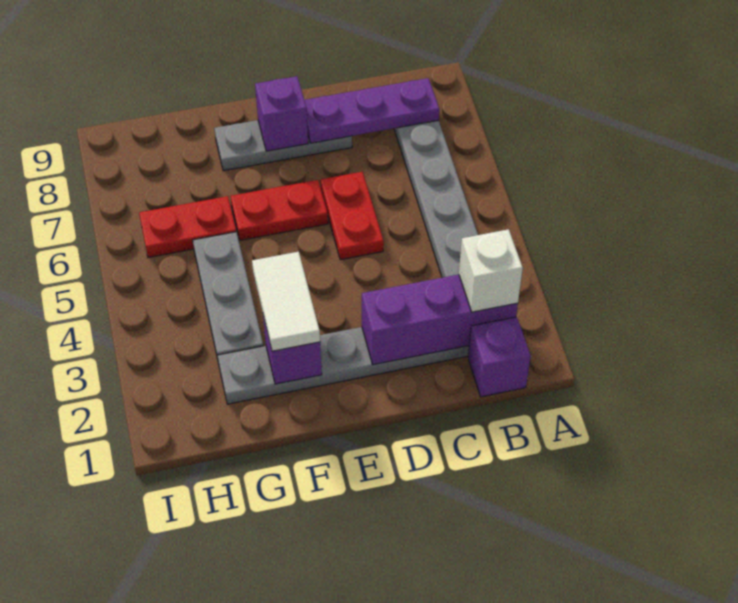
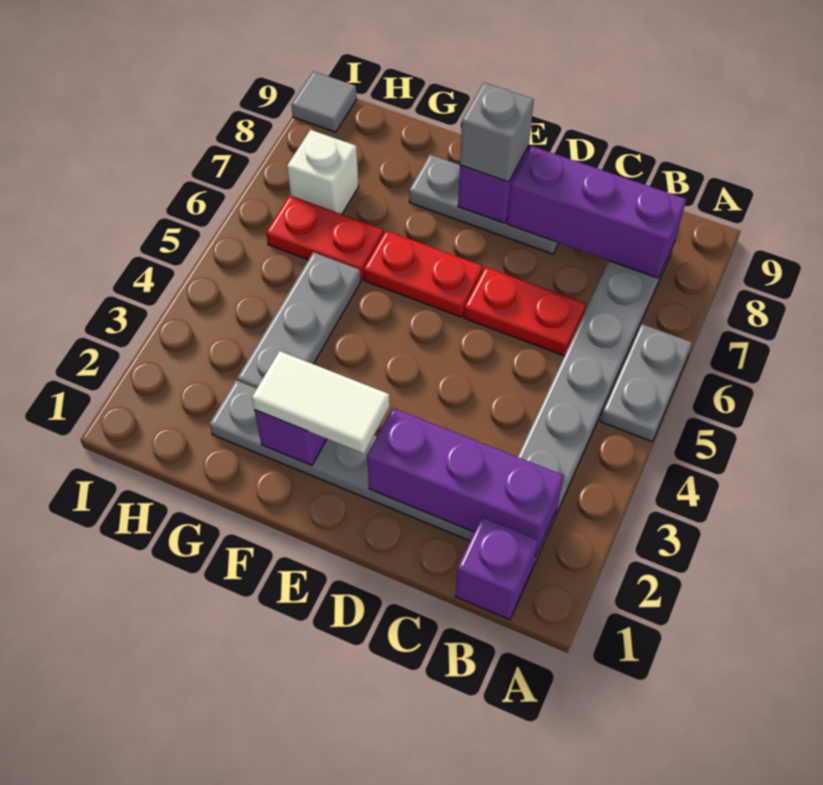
none -> grey plate A5:A6 level 1
white brick B2 level 3 -> white brick H7 level 1
purple plate B8:D8 level 2 -> purple brick B8:D8 level 2
red plate D5:D6 level 1 -> red plate C6:D6 level 1
none -> grey brick E8 level 3
white tile F2:F3 level 3 -> white tile E2:F2 level 3
none -> grey tile I9 level 1

